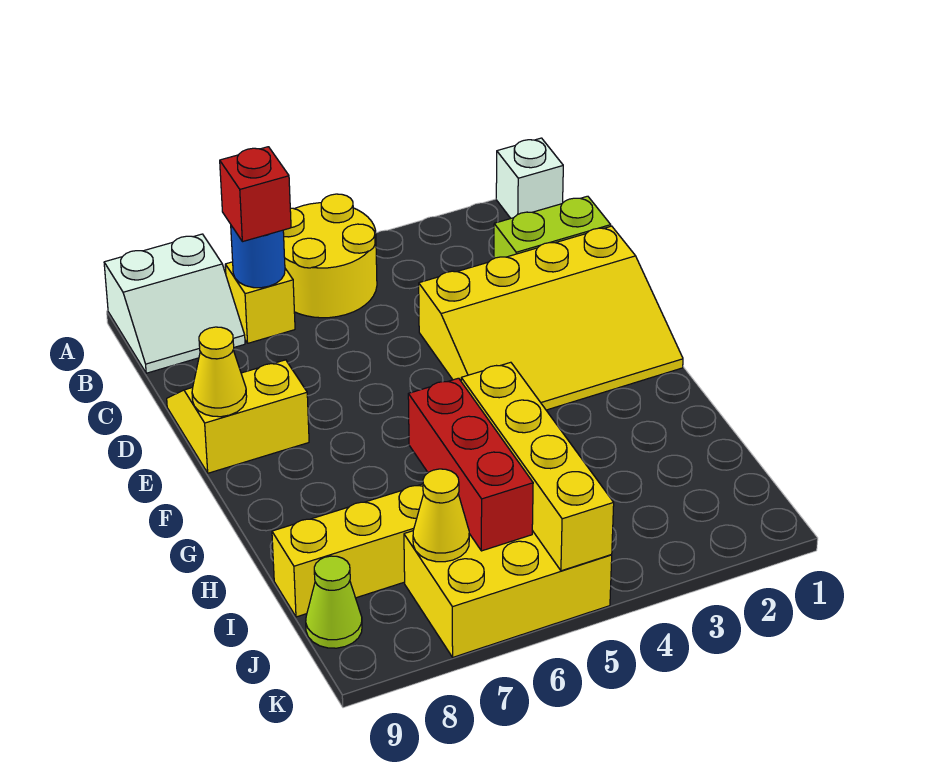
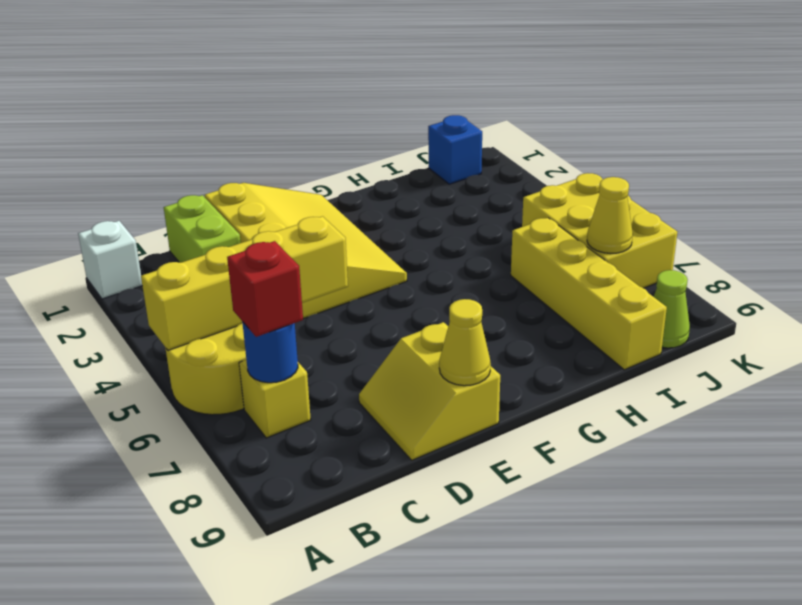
white slope A8:B9 level 1 top A -> none
yellow brick H5:K5 level 2 -> yellow brick A5:D5 level 2
red brick H6:J6 level 2 -> none
none -> blue brick J1 level 1

